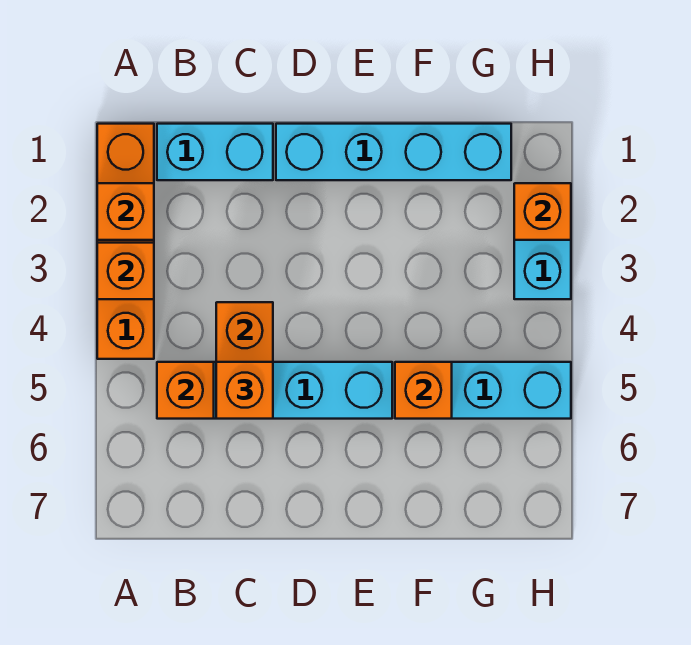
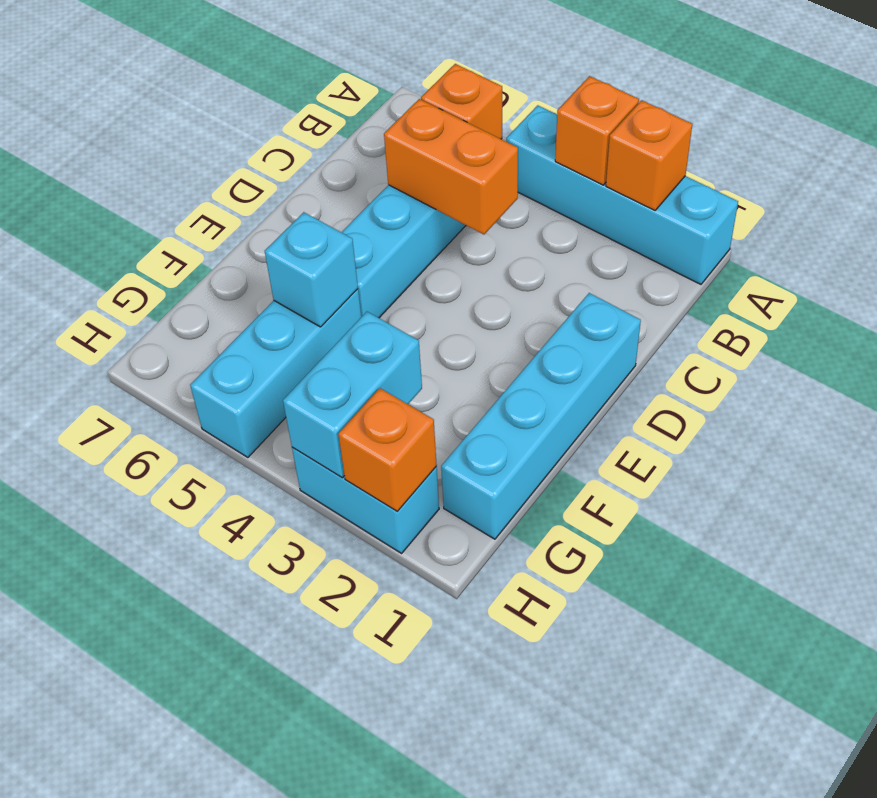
orange brick A1:A4 level 1 -> cyan brick A1:A4 level 1
cyan brick B1:C1 level 1 -> cyan brick G3:H3 level 2
orange brick C5 level 3 -> none
orange brick F5 level 2 -> cyan brick F5 level 2

